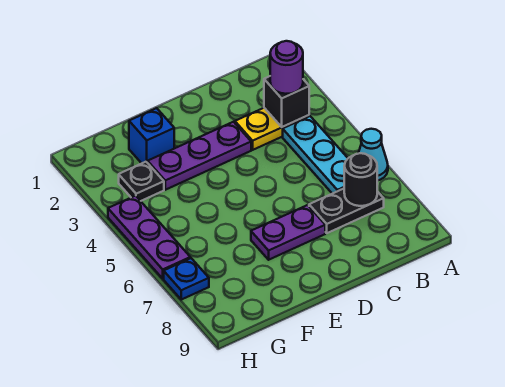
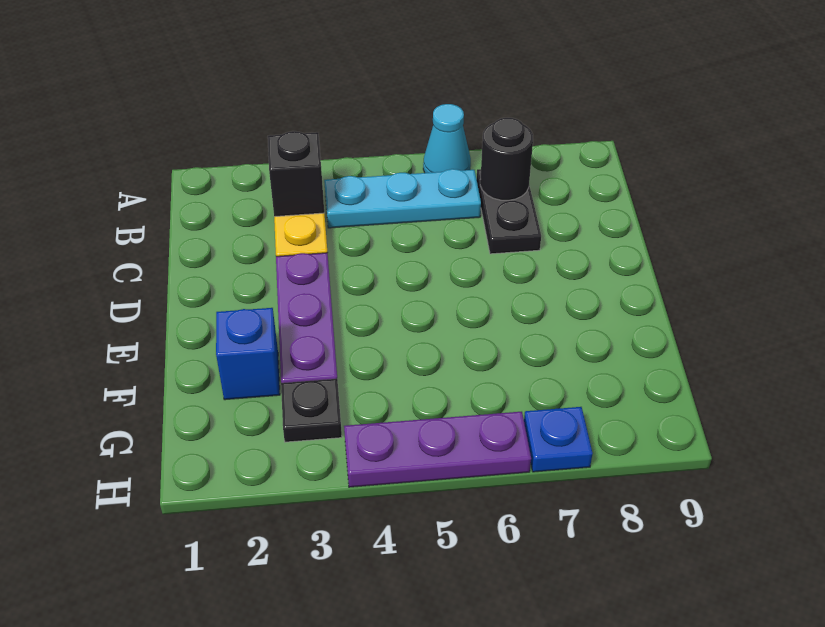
purple round brick B3 level 3 -> none
purple plate D7:E7 level 1 -> none

